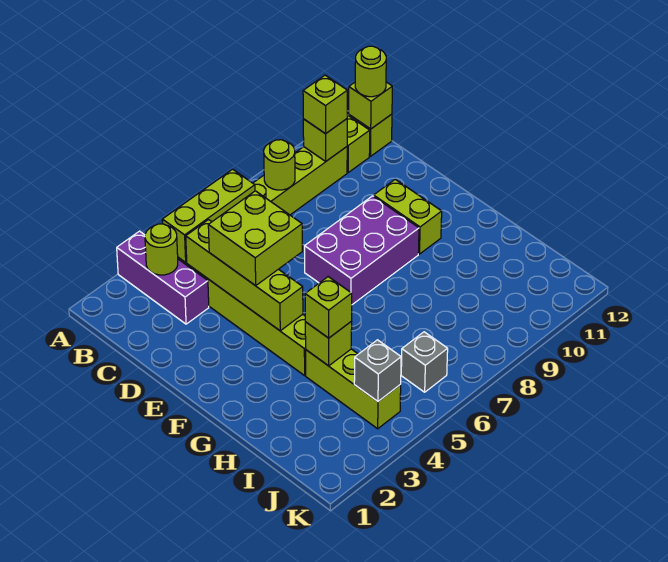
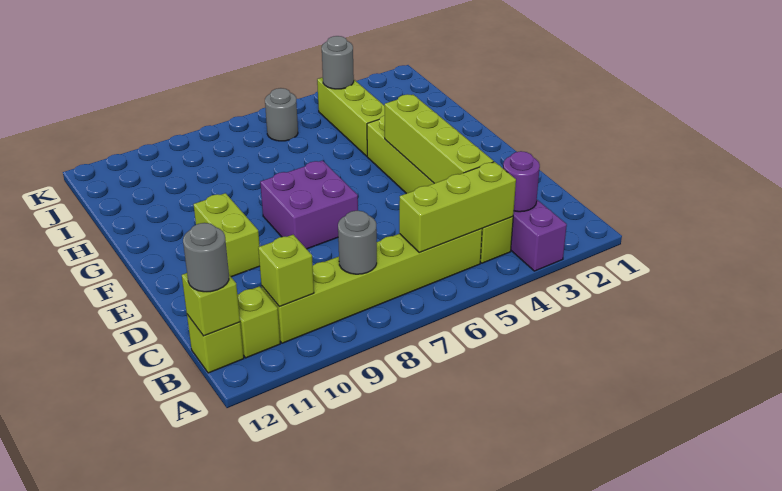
lime round brick B3 level 2 -> purple round brick B3 level 2
lime round brick B8 level 2 -> grey round brick B8 level 2
lime brick B10 level 3 -> none
lime round brick B12 level 3 -> grey round brick B12 level 3
lime brick D4:E5 level 3 -> none
purple brick E7:F9 level 1 -> purple brick E7:F8 level 1
lime brick H4 level 2 -> none
lime brick H4 level 3 -> none
grey brick J4 level 2 -> grey round brick J4 level 2
grey brick J6 level 1 -> grey round brick J6 level 1

